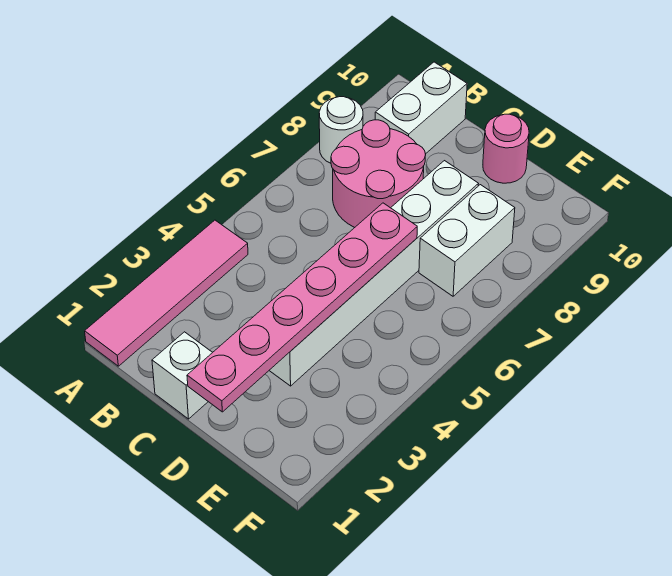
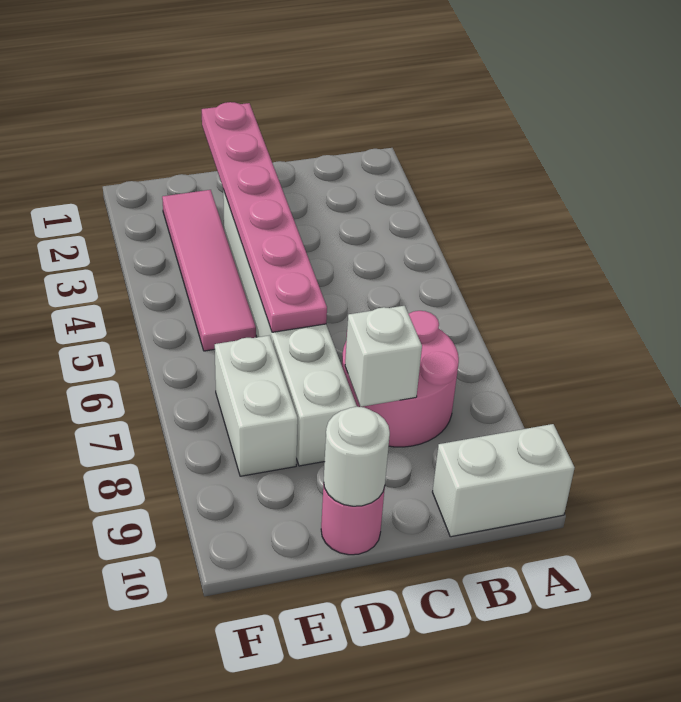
pink tile A1:A4 level 1 -> pink tile E2:E5 level 1
white round brick A8 level 1 -> white round brick D10 level 2
white brick B9:B10 level 1 -> white brick A10:B10 level 1
white brick C1 level 1 -> white brick C8 level 2

